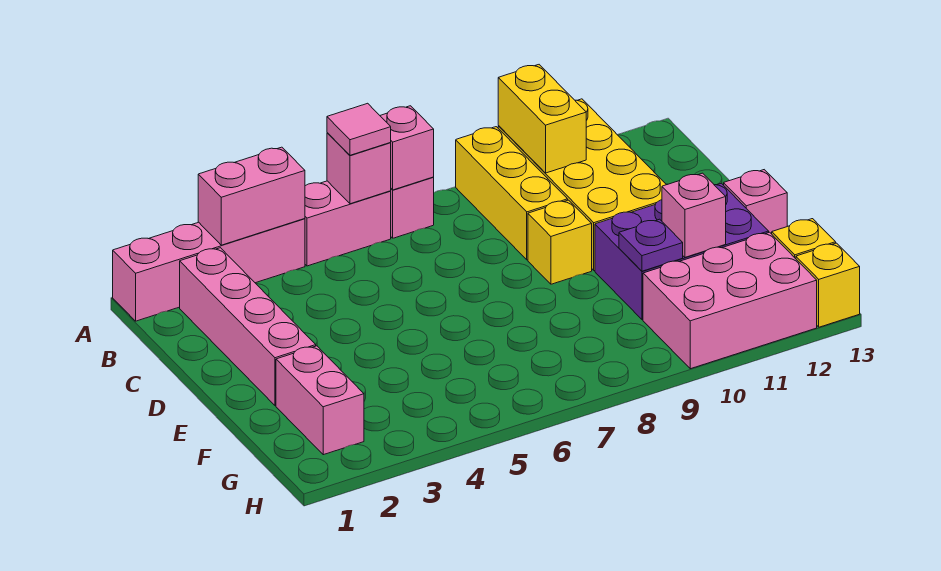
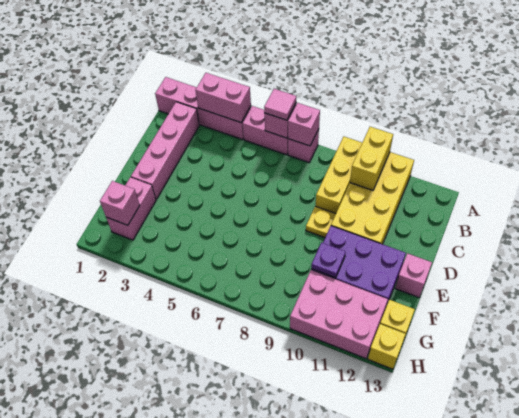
yellow brick D9 level 1 -> yellow plate D9 level 1
pink brick F11 level 2 -> pink brick G2 level 2

